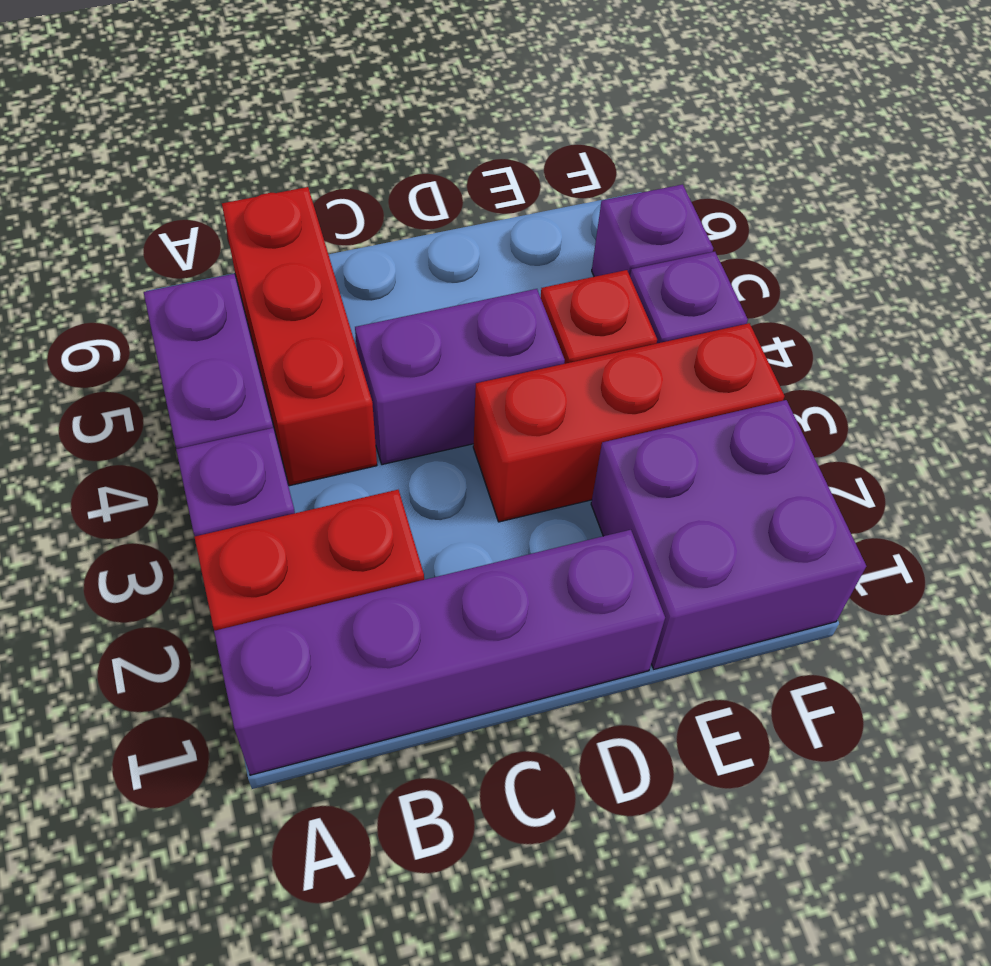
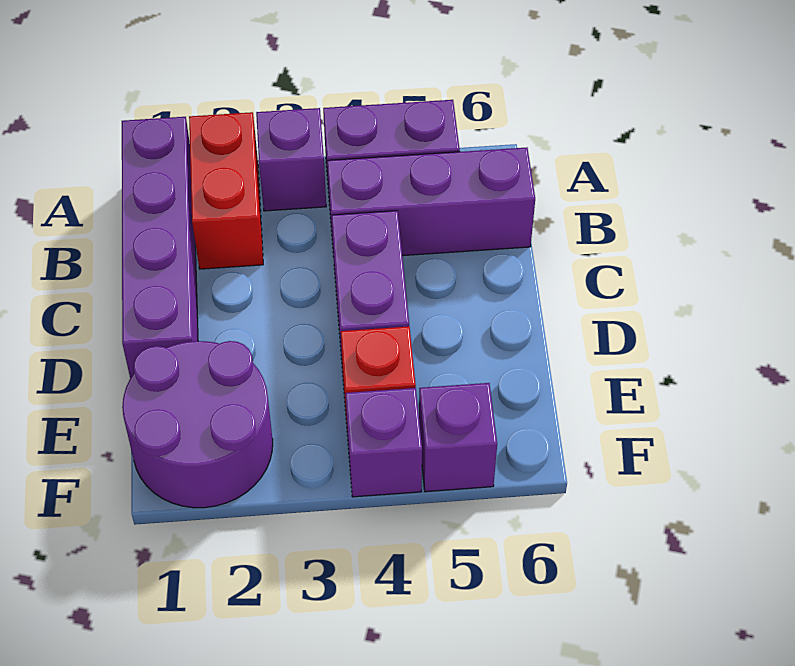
red brick B4:B6 level 1 -> purple brick B4:B6 level 1
red brick D3:F3 level 1 -> none
purple brick E1:F2 level 1 -> purple round brick E1:F2 level 1

